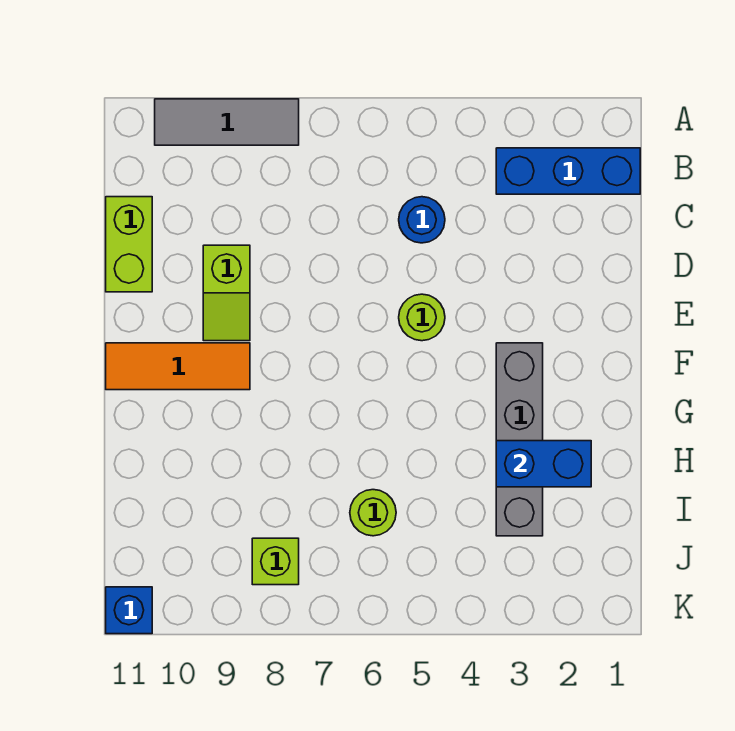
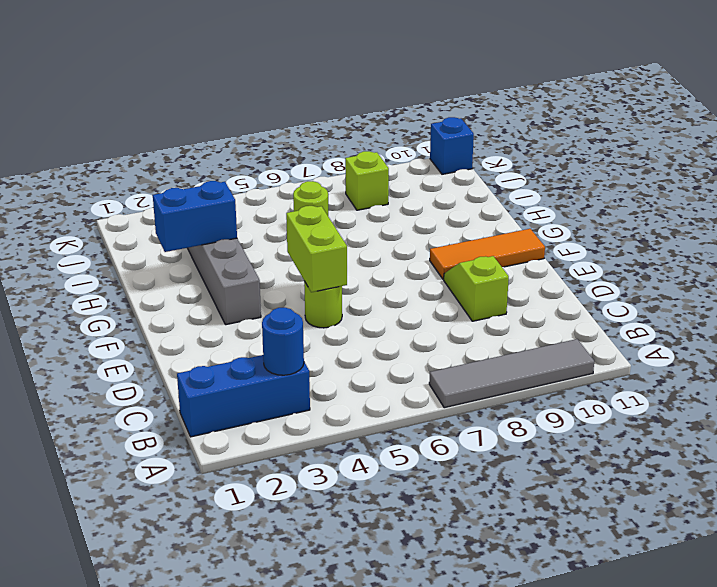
grey tile A8:A10 level 1 -> grey tile A7:A10 level 1
blue round brick C5 level 1 -> blue round brick B3 level 2
lime brick C11:D11 level 1 -> lime brick E5:F5 level 2

